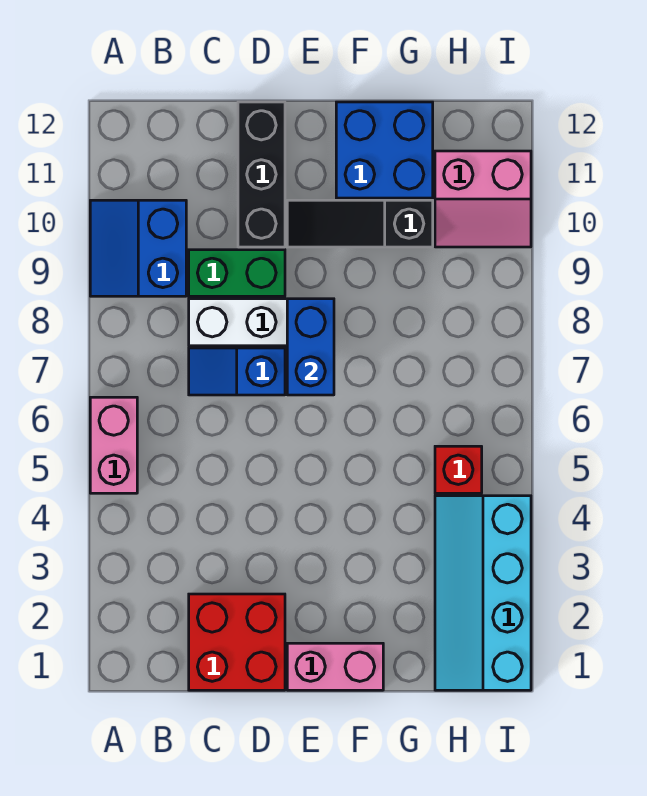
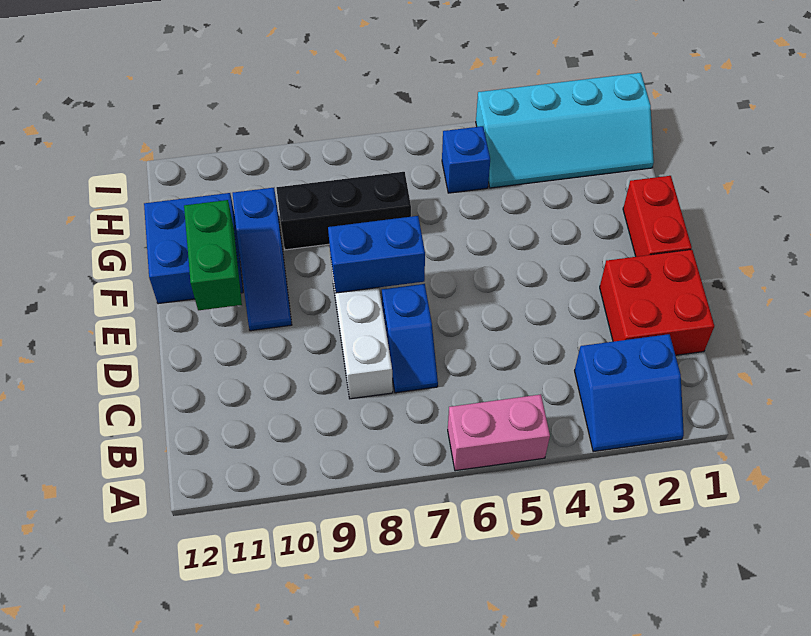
blue slope A9:B10 level 1 top B -> blue slope A2:B3 level 1 top B
green brick C9:D9 level 1 -> green brick E11:F11 level 2
black brick D10:D12 level 1 -> black brick G7:G9 level 1
pink brick E1:F1 level 1 -> red brick E1:F1 level 1
black slope E10:G10 level 1 top G -> blue slope E10:G10 level 1 top G
red brick H5 level 1 -> blue brick H5 level 1
pink slope H10:I11 level 1 top 11 -> none

